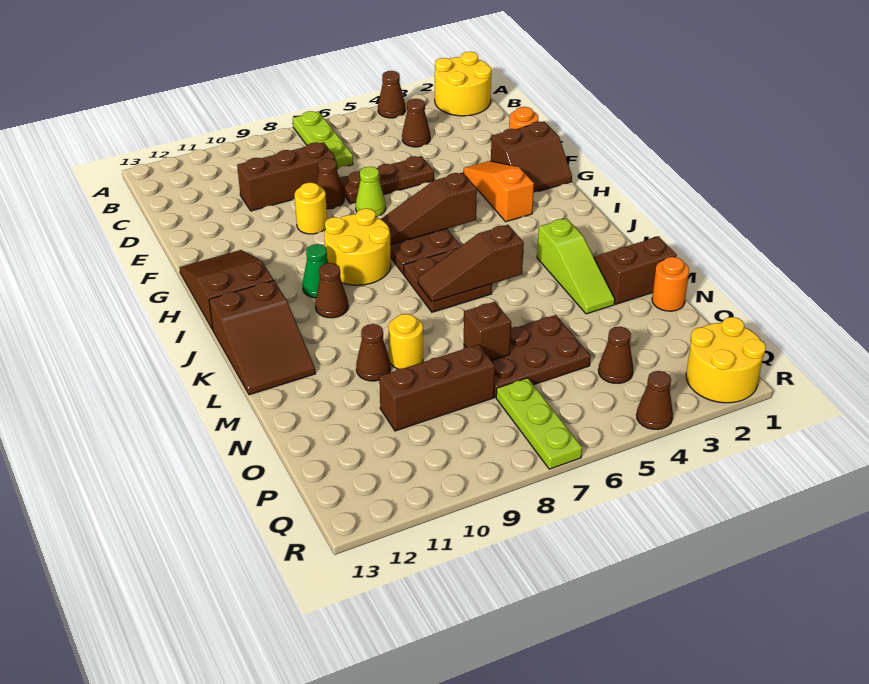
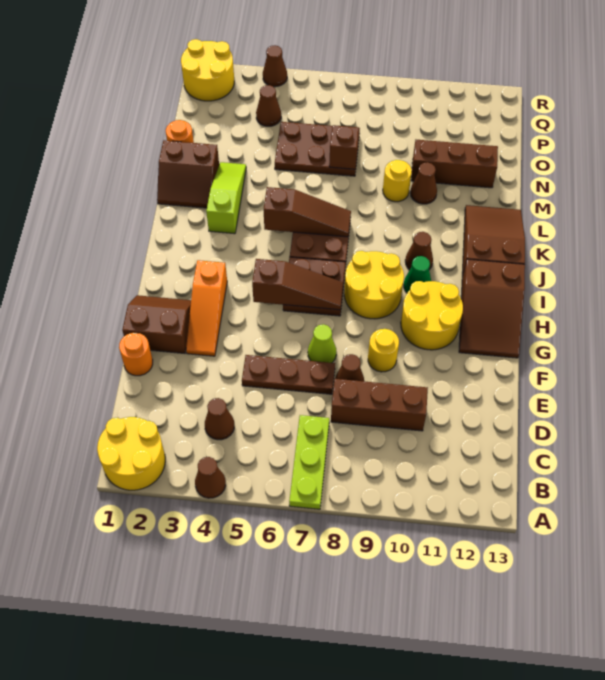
none -> yellow round brick G10:H11 level 1
brown brick O8:O10 level 1 -> brown brick N10:N12 level 1
lime plate P7:R7 level 1 -> none

